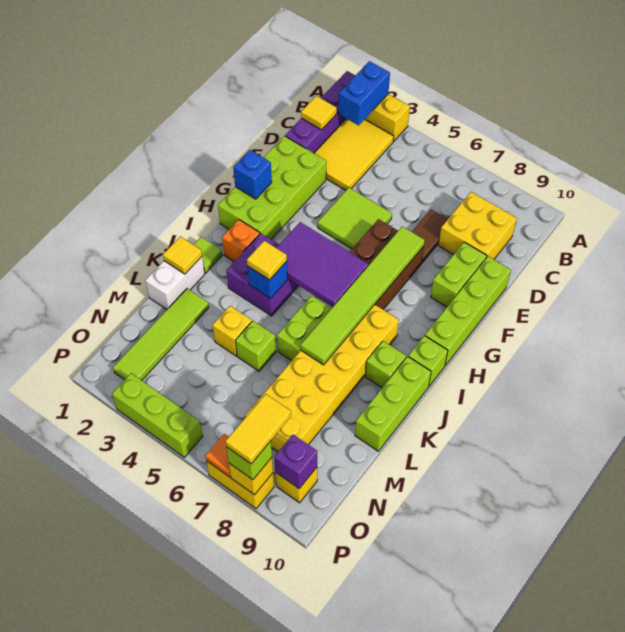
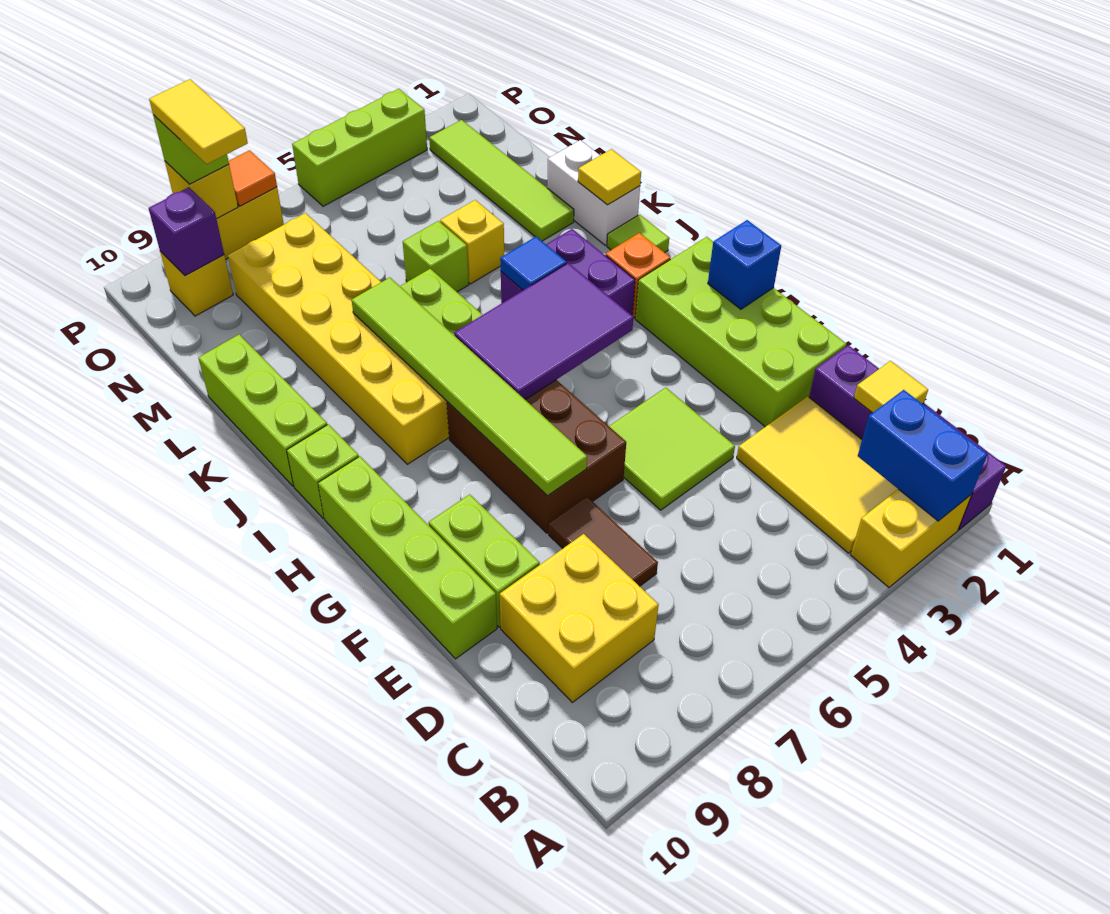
blue brick J4 level 2 -> blue tile J4 level 2
yellow tile J4 level 3 -> none
lime brick J9 level 1 -> none

